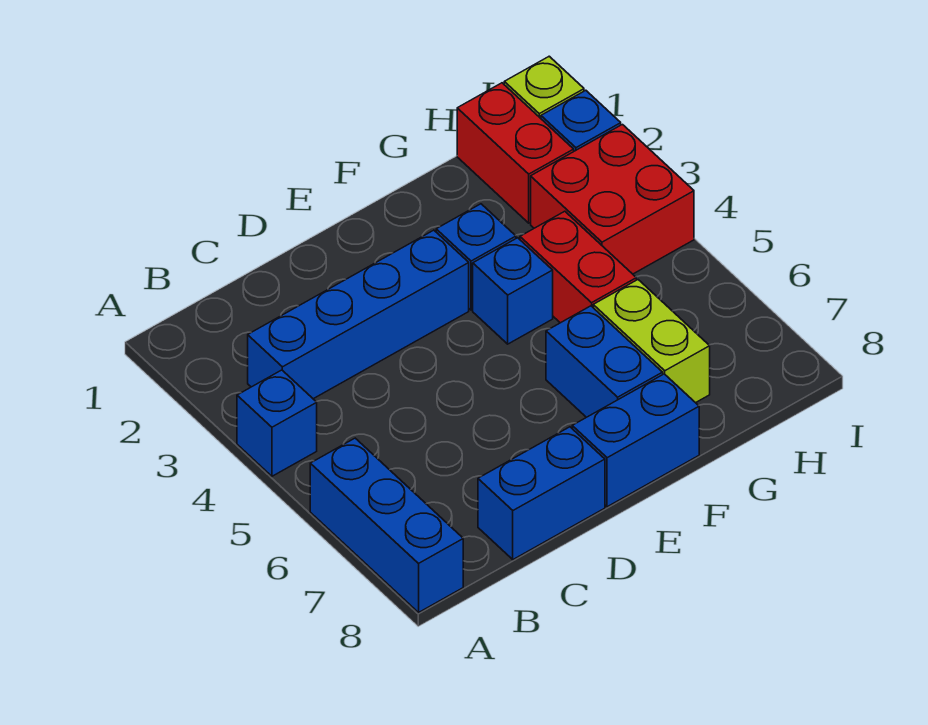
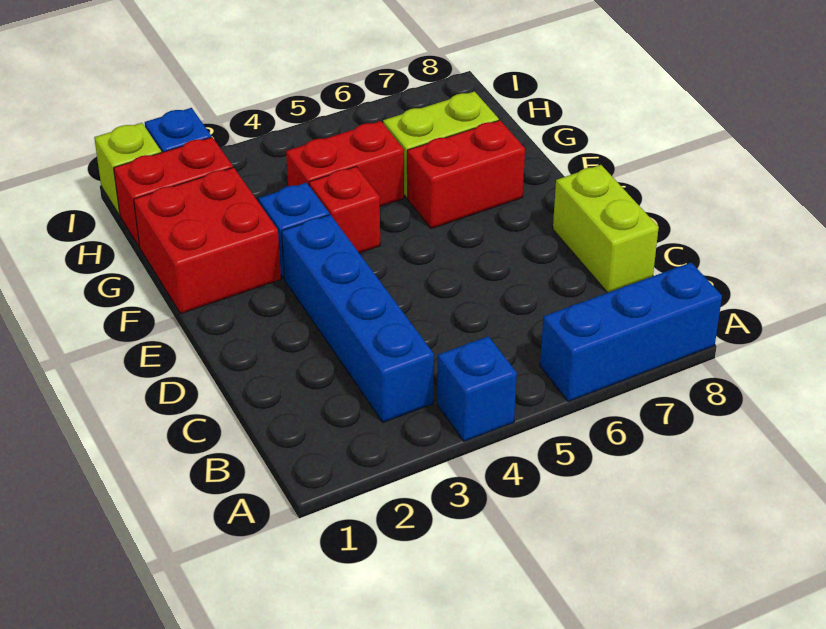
blue brick C8:D8 level 1 -> lime brick C8:D8 level 1
blue brick E8:F8 level 1 -> none
blue brick F4 level 1 -> red brick F4 level 1
blue brick F6:F7 level 1 -> red brick F6:F7 level 1
red brick H3:I4 level 1 -> red brick F1:G2 level 1

